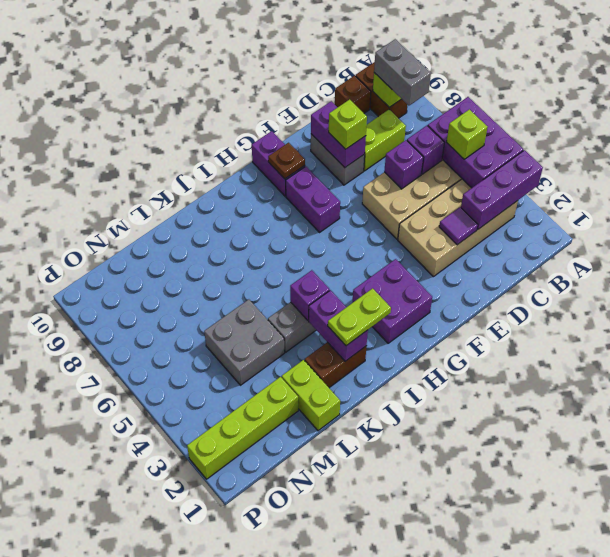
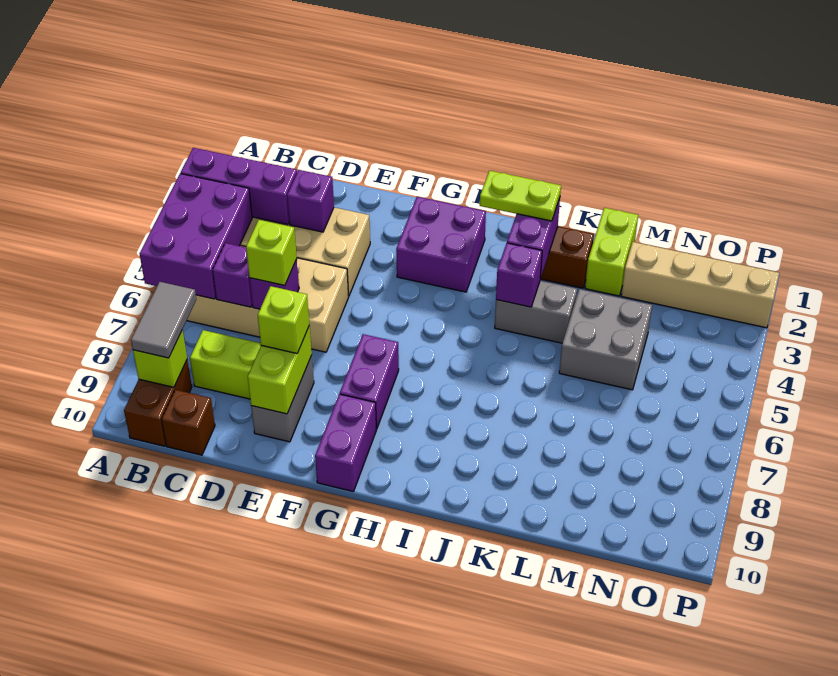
lime brick B5 level 3 -> lime brick D6 level 3
grey brick B8:B9 level 3 -> grey tile B8:B9 level 3
purple tile D3 level 2 -> purple brick D3 level 2
purple brick E8:E9 level 2 -> lime brick E8:E9 level 2
brown plate G9 level 2 -> none
lime brick M2:P2 level 1 -> tan brick M2:P2 level 1

